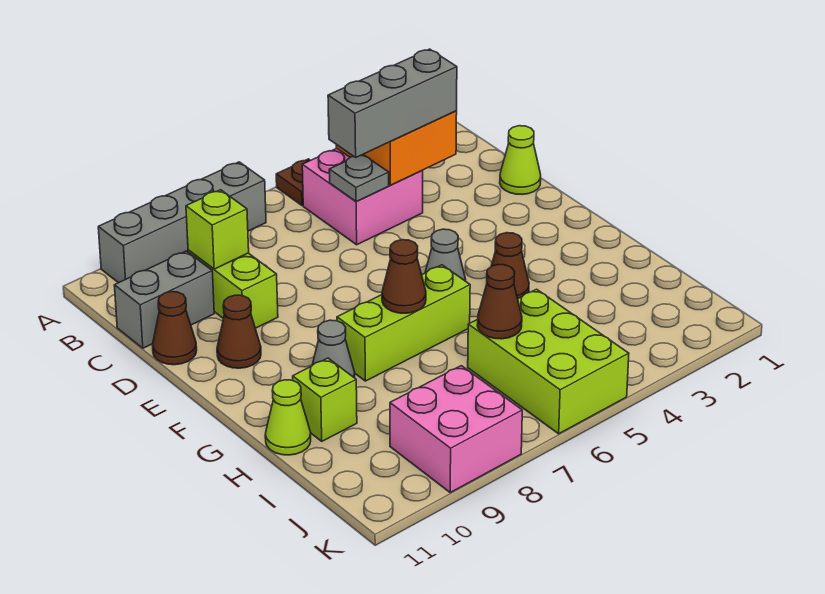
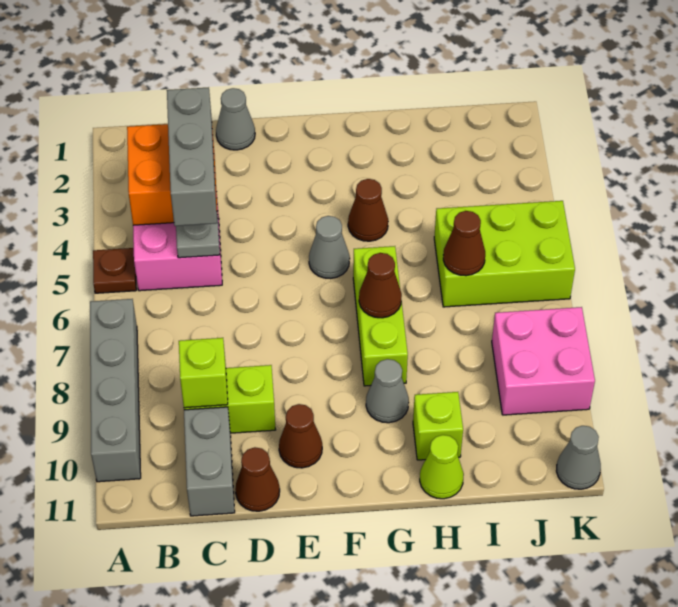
lime cone D1 level 1 -> grey cone D1 level 1
none -> grey cone K11 level 1

